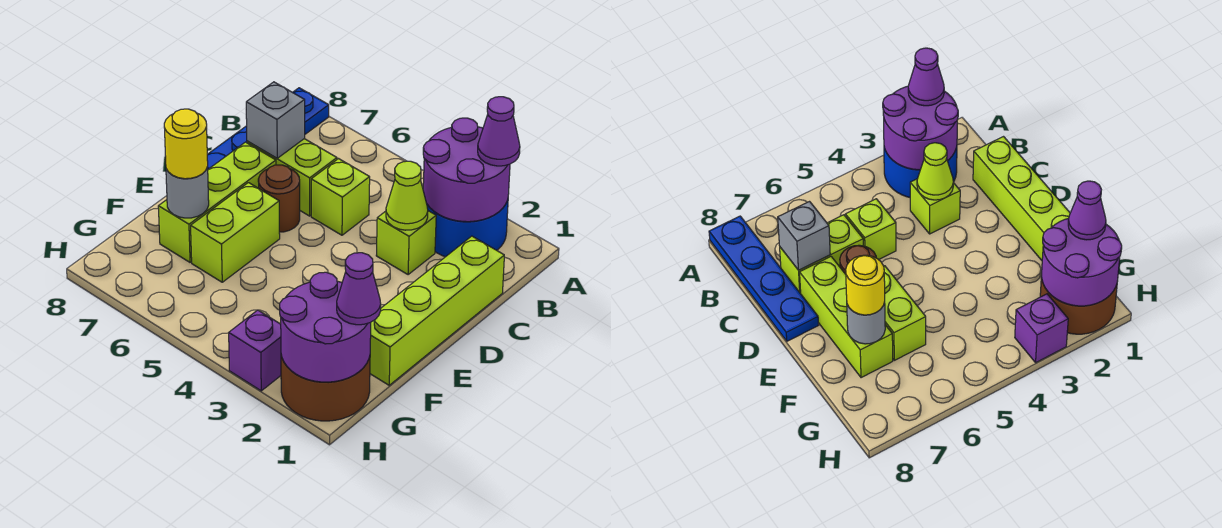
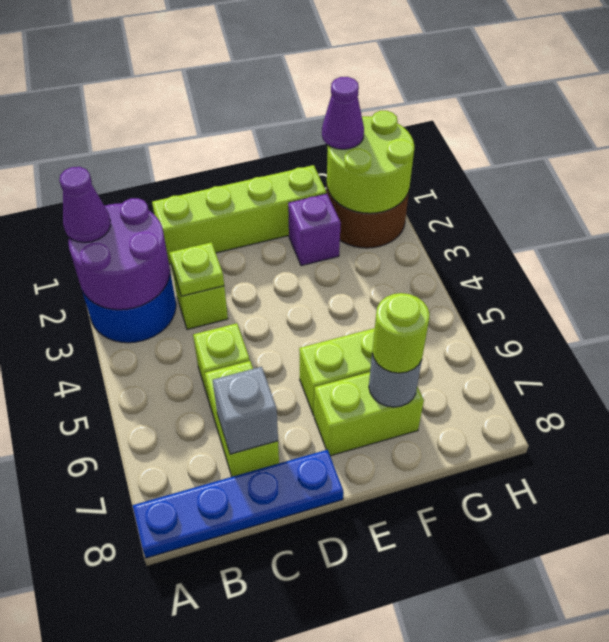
lime cone C3 level 2 -> lime plate C3 level 2
brown round brick D6 level 1 -> none
lime brick D7:F7 level 1 -> lime brick E7:F7 level 1
yellow round brick F7 level 3 -> lime round brick F7 level 3
purple round brick G1:H2 level 2 -> lime round brick G1:H2 level 2
purple brick H3 level 1 -> purple brick F2 level 1

